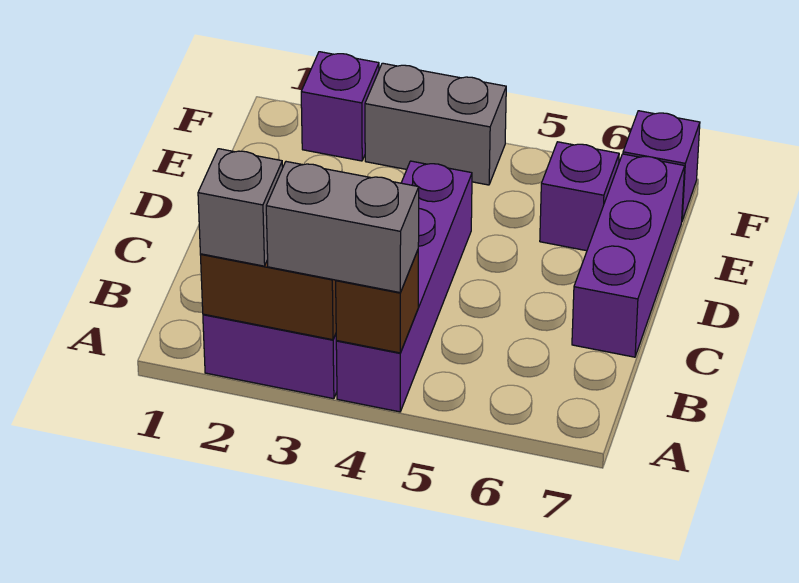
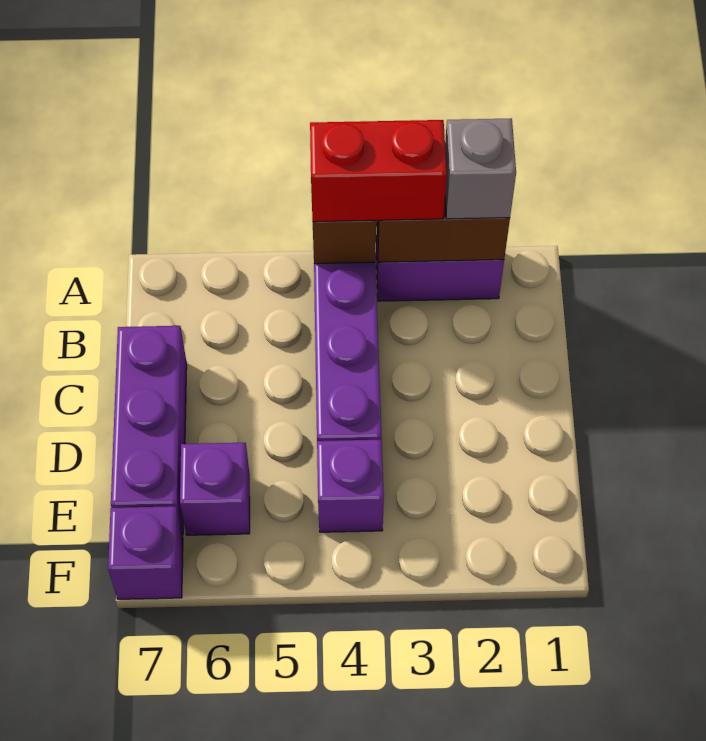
grey brick A3:A4 level 3 -> red brick A3:A4 level 3
purple brick F2 level 1 -> purple brick E4 level 1
grey brick F3:F4 level 1 -> none

